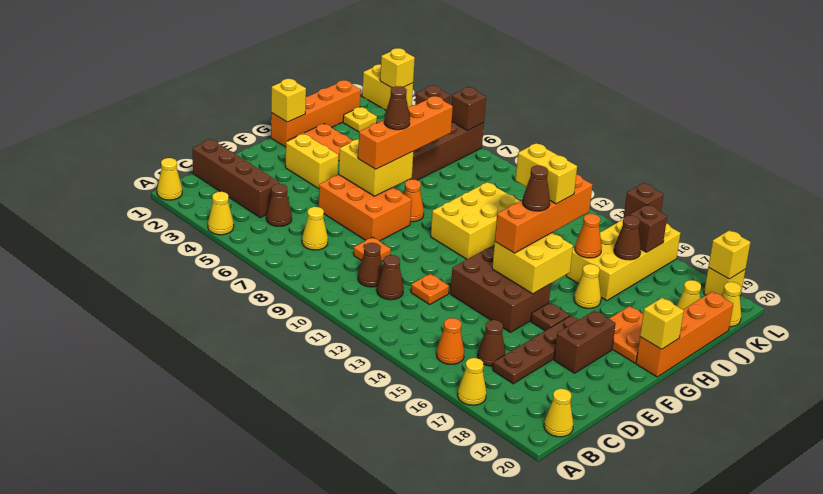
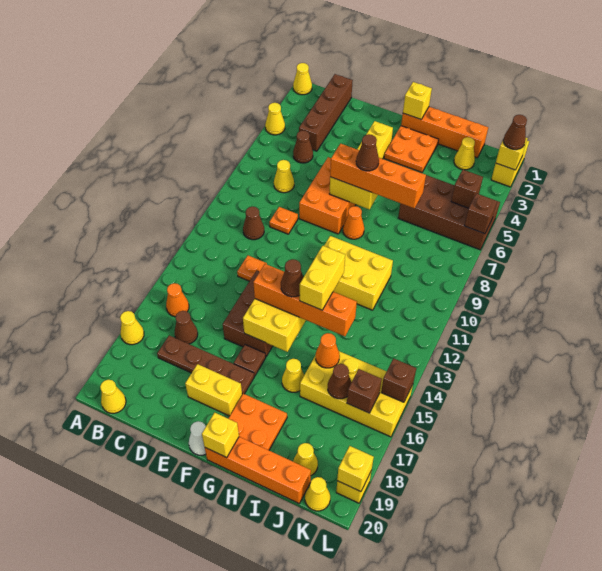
brown cone C11 level 1 -> brown cone L2 level 3
brown brick E18:F18 level 1 -> yellow brick E18:F18 level 1
none -> white cone F20 level 1
yellow plate J2 level 1 -> yellow cone J2 level 1

